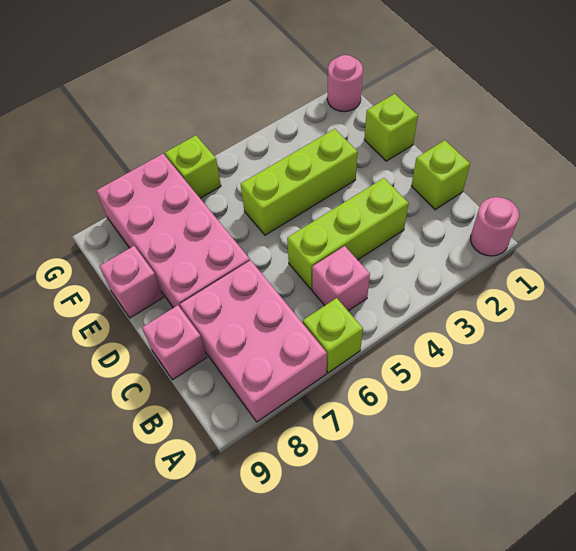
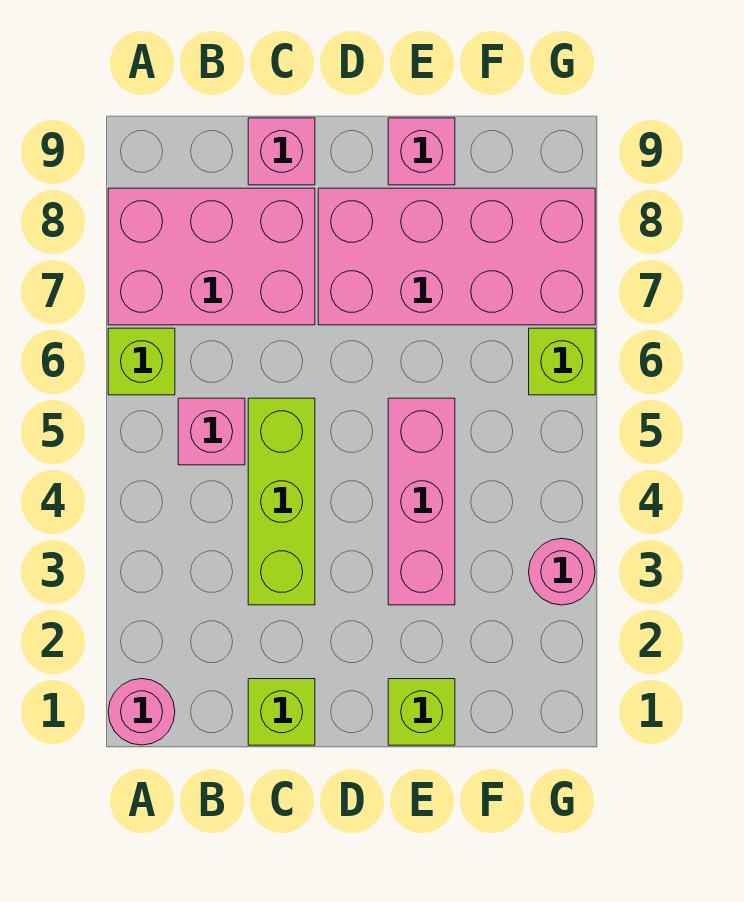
lime brick E3:E5 level 1 -> pink brick E3:E5 level 1
pink round brick G1 level 1 -> pink round brick G3 level 1

